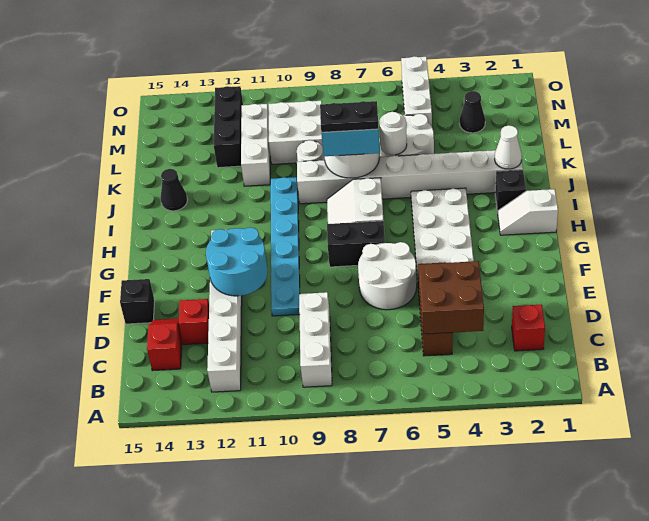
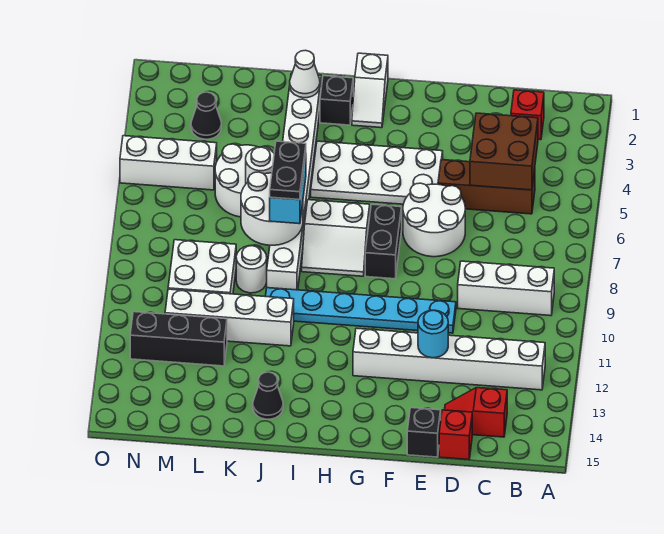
red brick D13 level 1 -> red brick D15 level 1
cyan round brick E11:F12 level 2 -> cyan round brick E12 level 2
white brick K11:M11 level 1 -> white brick J11:M11 level 1

